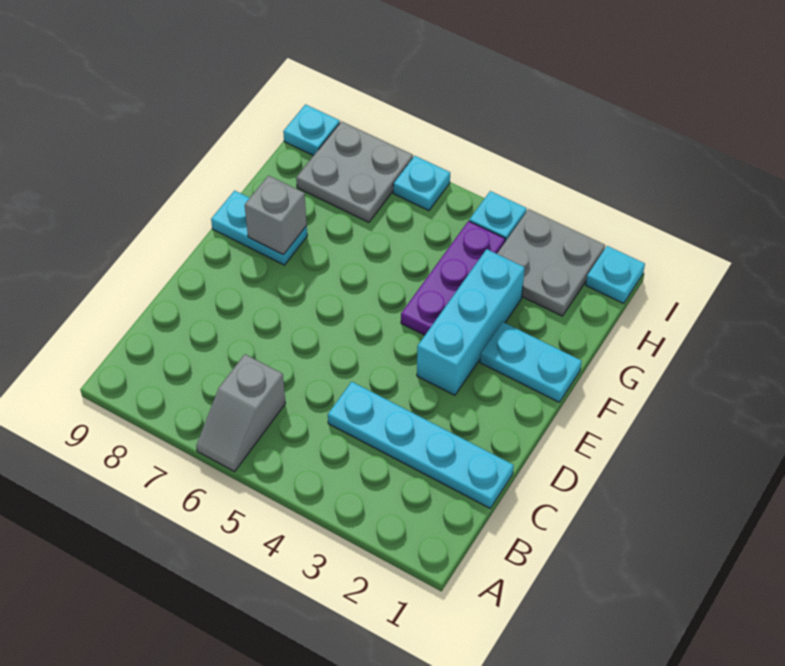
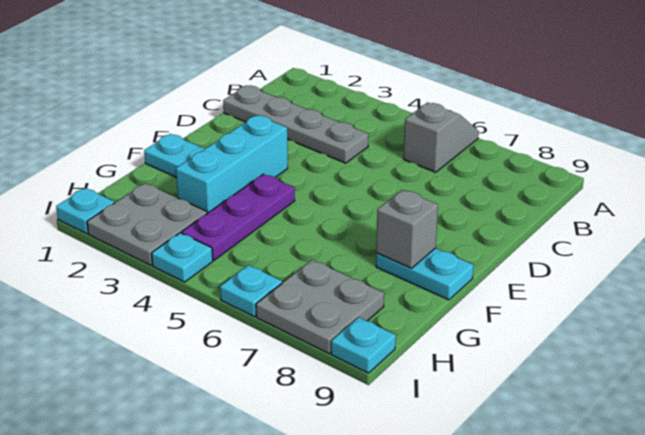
cyan plate C1:C4 level 1 -> grey plate C1:C4 level 1

